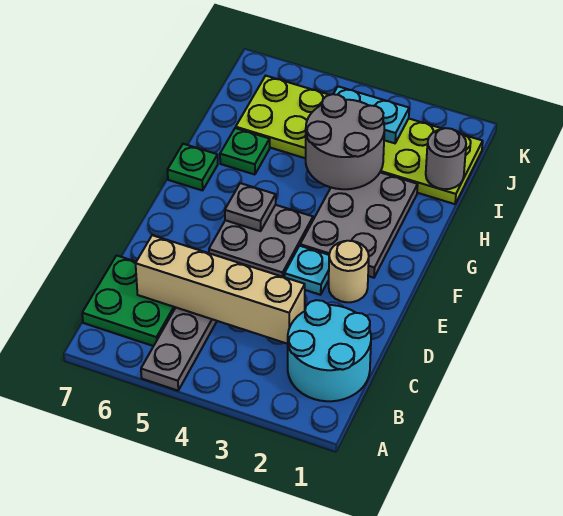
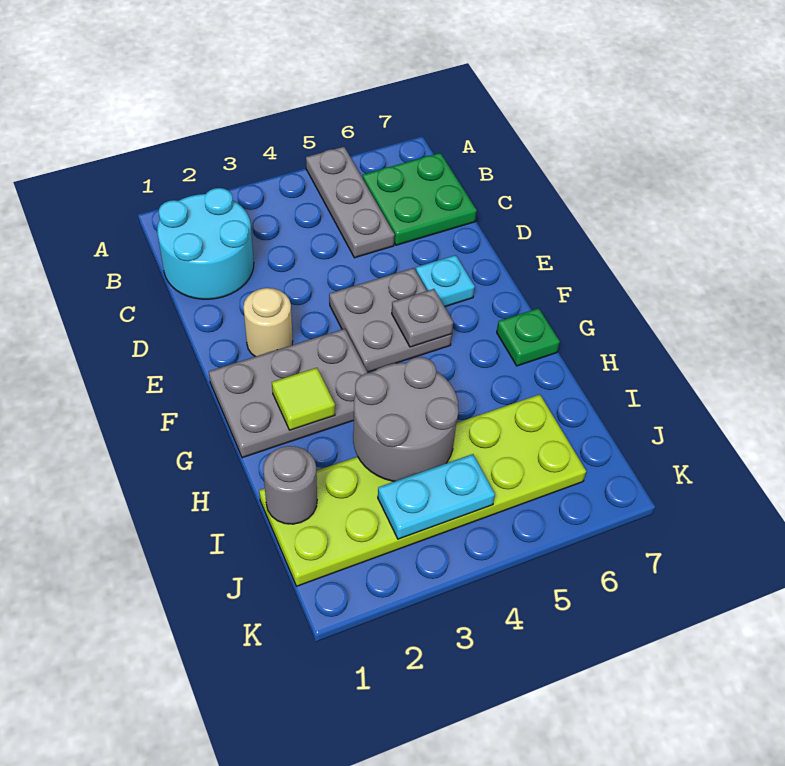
tan brick C3:C6 level 2 -> none
cyan plate E3 level 1 -> cyan plate E6 level 1
grey plate F2:H3 level 1 -> grey plate F1:G3 level 1
none -> lime tile G2 level 2
green plate H6 level 1 -> none

